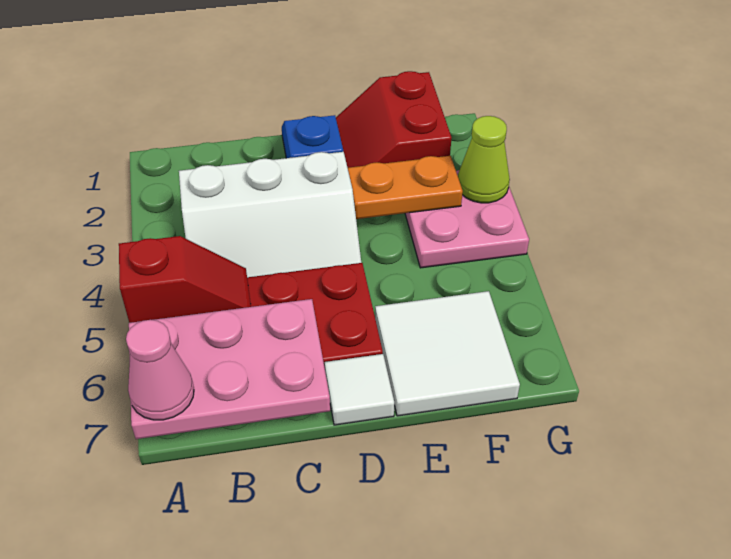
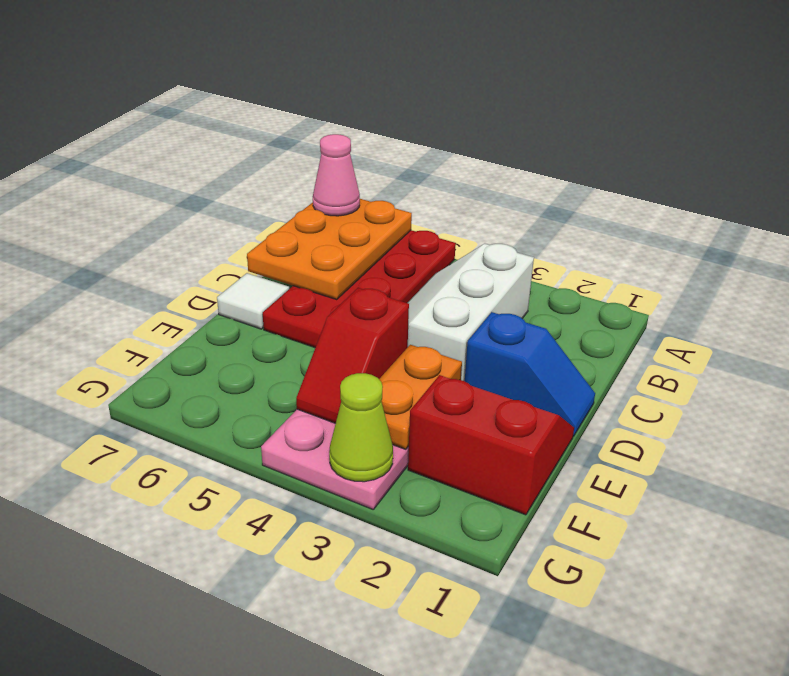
red slope A5:B5 level 2 top A -> red slope E4:F4 level 2 top E
pink plate A6:C7 level 2 -> orange plate A6:C7 level 2
white tile E6:F7 level 1 -> none

